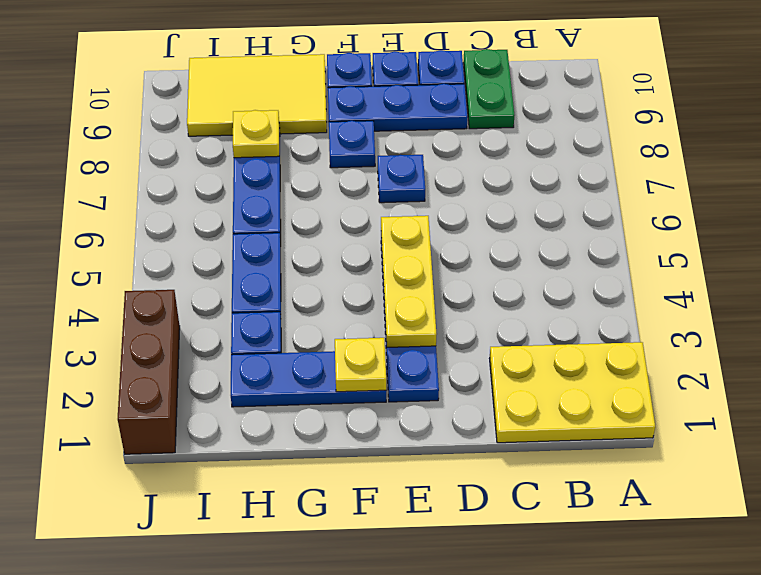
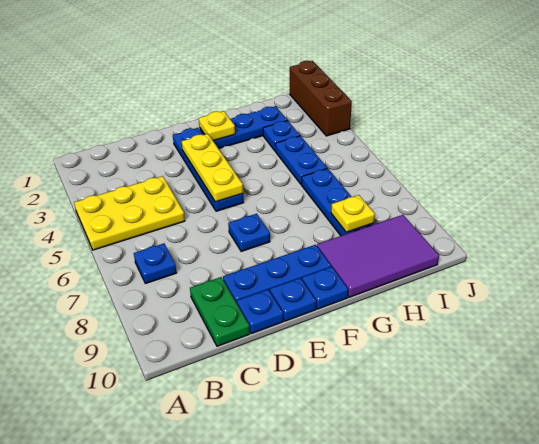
yellow plate A1:C2 level 1 -> yellow plate A4:C5 level 1
blue plate F8 level 1 -> blue plate B7 level 1
yellow tile G9:I10 level 1 -> purple tile G9:I10 level 1

